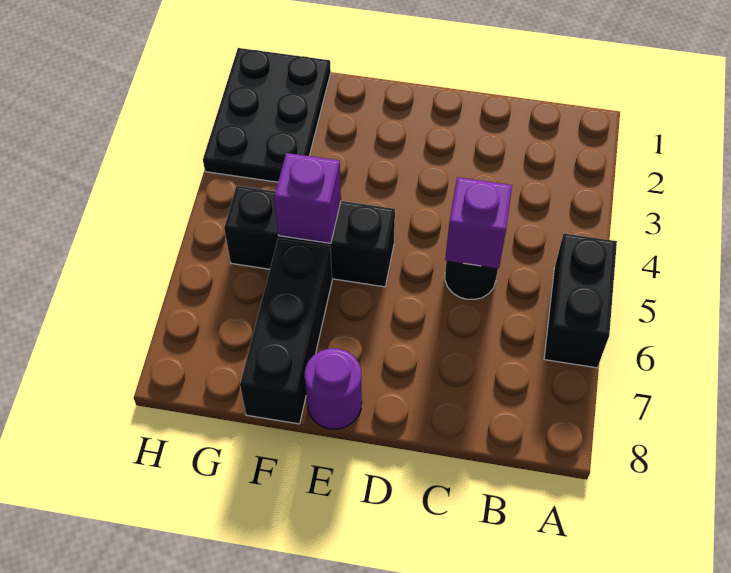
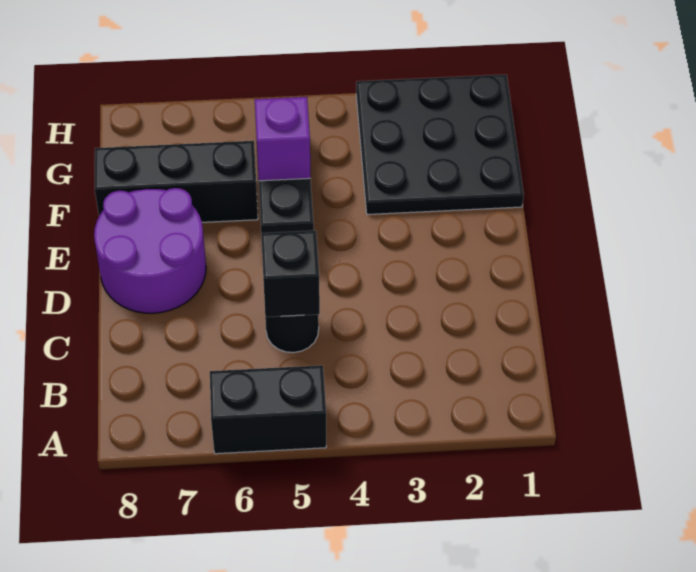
purple brick C5 level 2 -> black brick C5 level 2
purple round brick E8 level 1 -> purple round brick D7:E8 level 1
black plate G1:H3 level 1 -> black plate F1:H3 level 1

